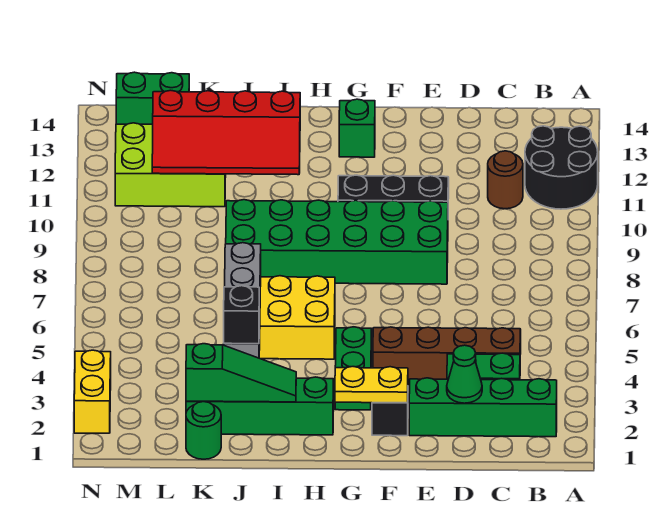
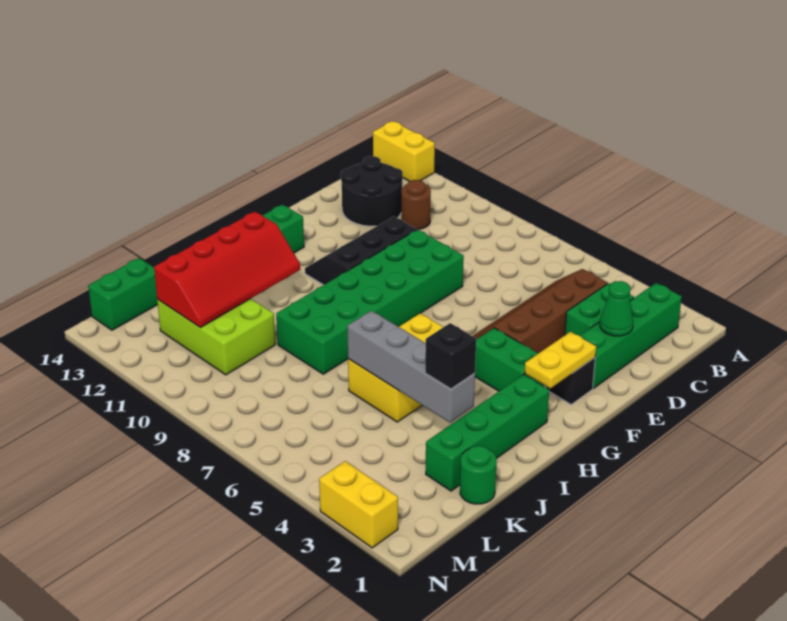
black round brick A11:B12 level 1 -> black round brick C12:D13 level 1
none -> yellow brick A13:A14 level 1
green slope I2:K2 level 2 top K -> none
lime brick K11:M12 level 1 -> lime brick K10:L12 level 1

